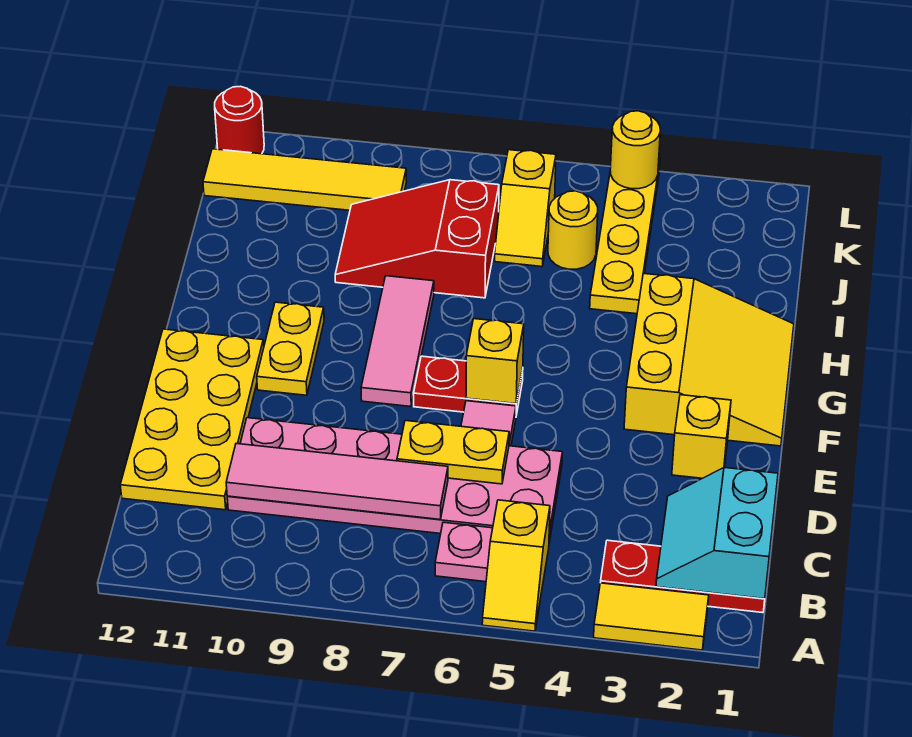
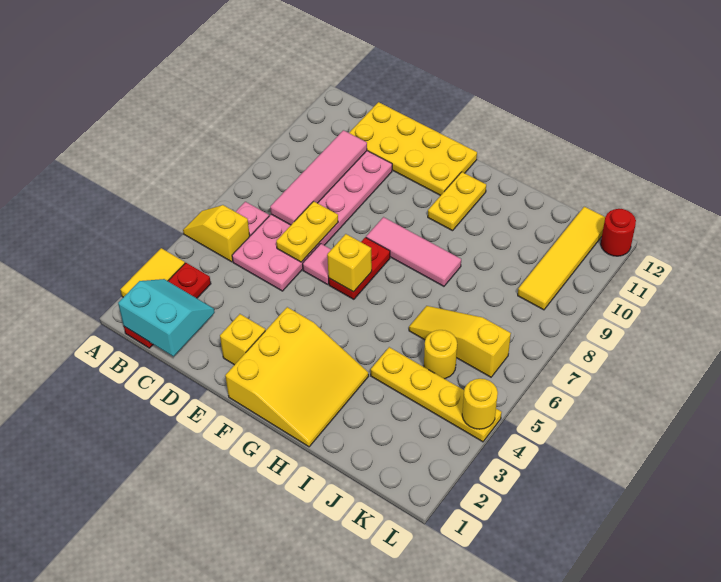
yellow slope F1:H3 level 1 top 3 -> yellow slope F1:H3 level 1 top F
yellow plate F10:G10 level 1 -> yellow plate G10:G11 level 1
red slope I7:J9 level 1 top 7 -> none
yellow slope J6:K6 level 1 top K -> yellow slope I6:K6 level 1 top K

